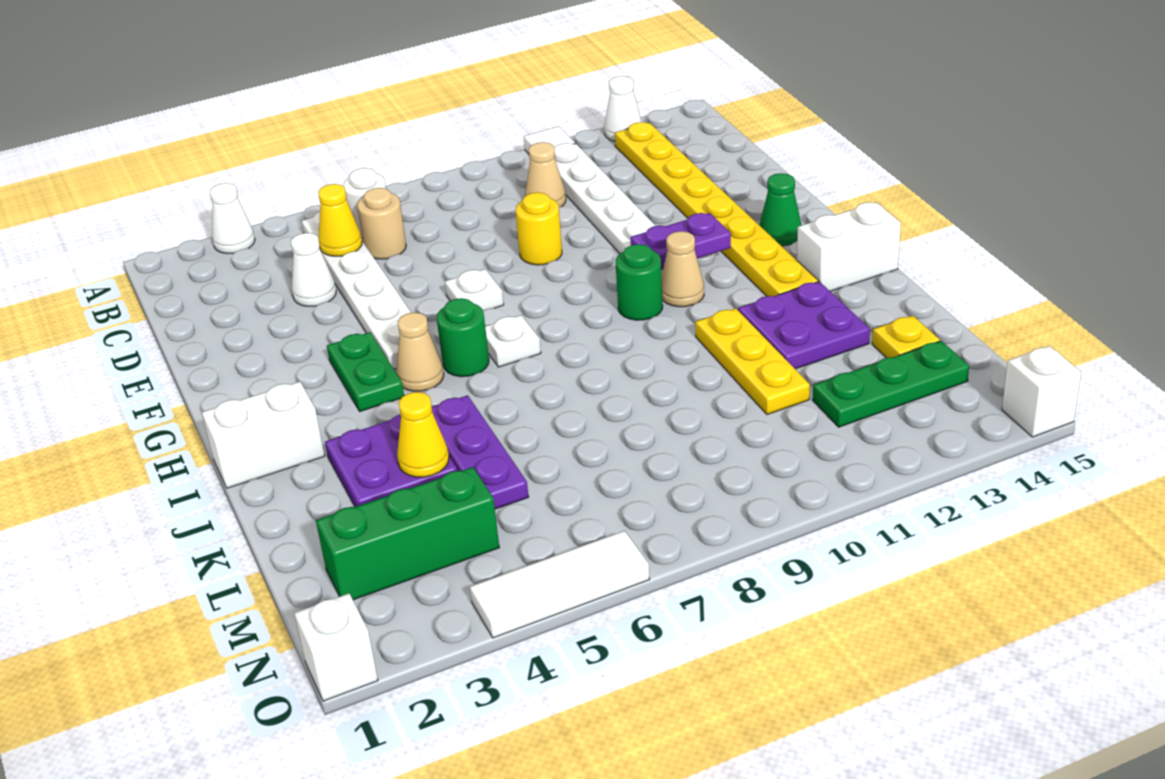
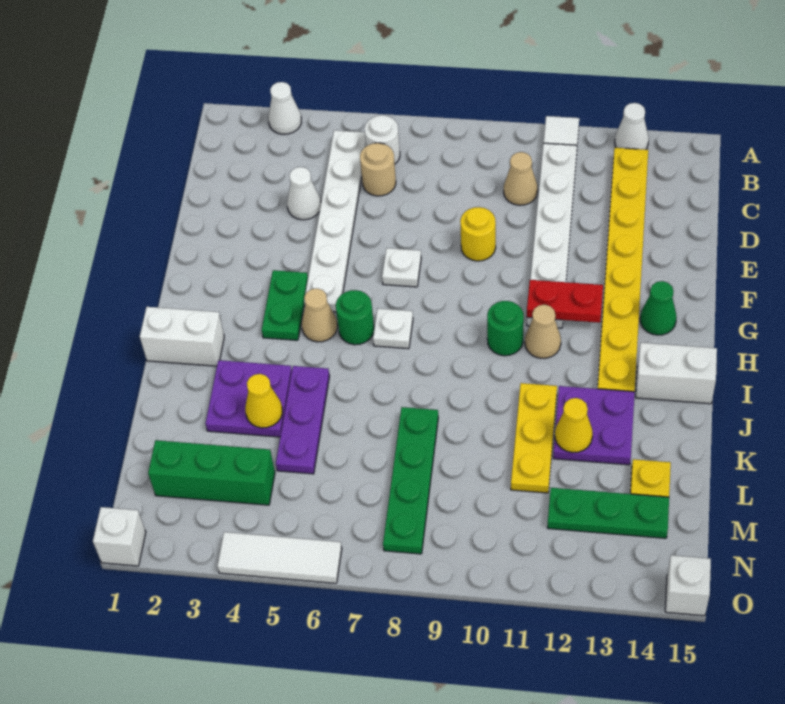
yellow cone C5 level 2 -> yellow cone K12 level 2
purple plate G11:G12 level 2 -> red plate G11:G12 level 2
none -> green plate K8:N8 level 1

